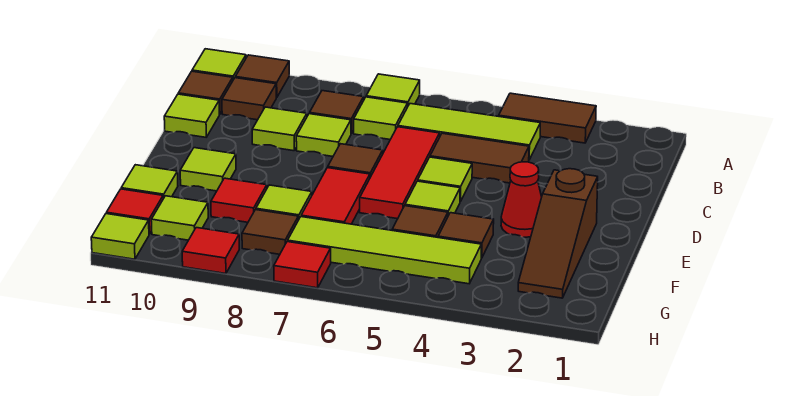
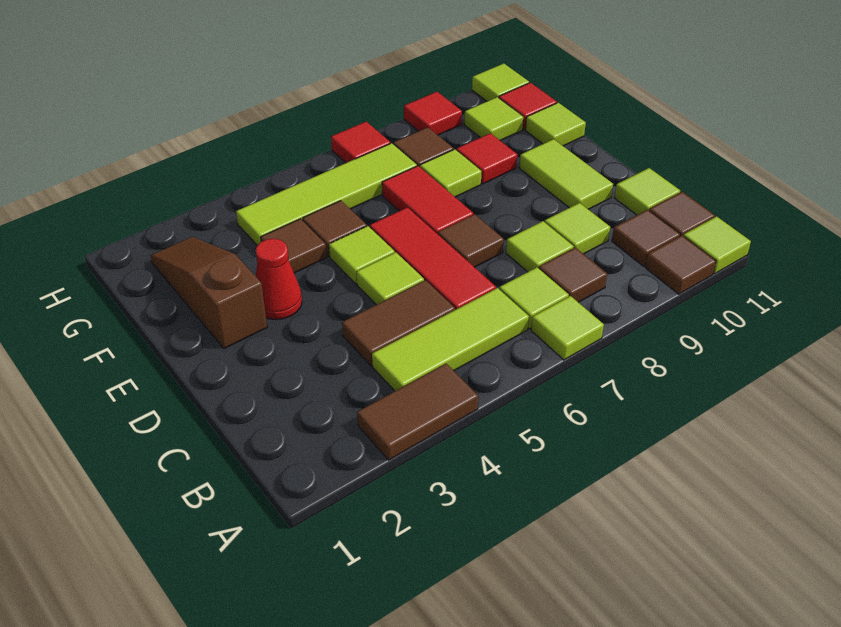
lime tile E10 level 1 -> lime tile D10:E10 level 1

